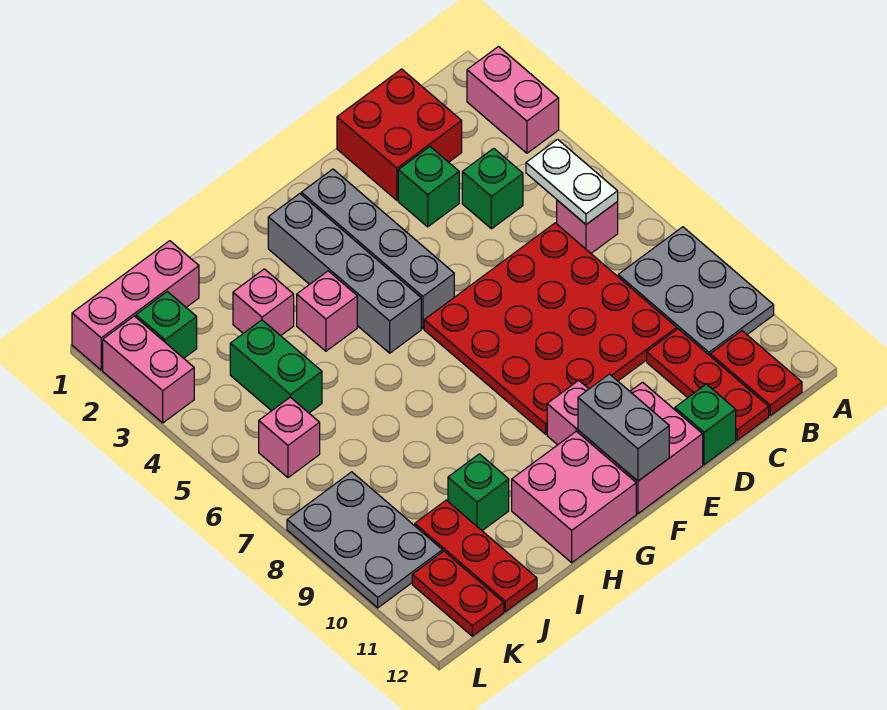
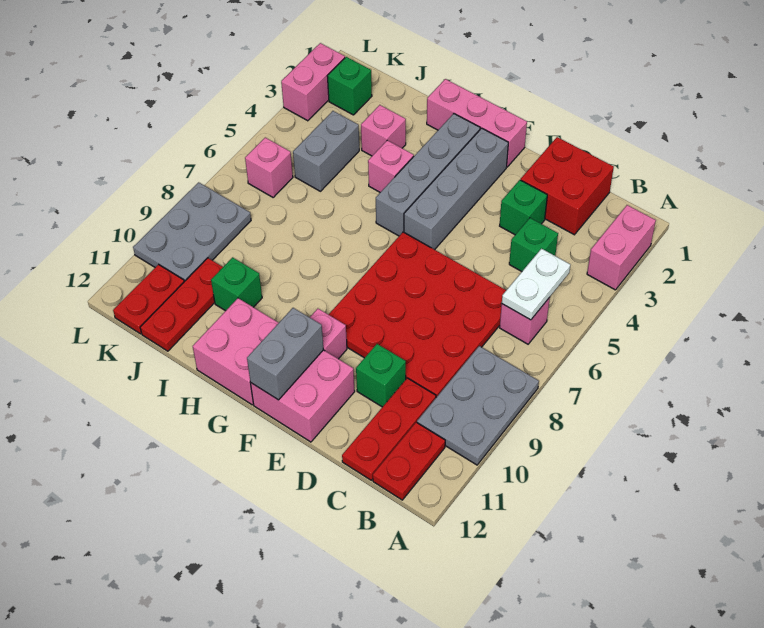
green brick D12 level 1 -> green brick D10 level 1
pink brick J1:L1 level 1 -> pink brick F1:H1 level 1
green brick J4:J5 level 1 -> grey brick J4:J5 level 1

